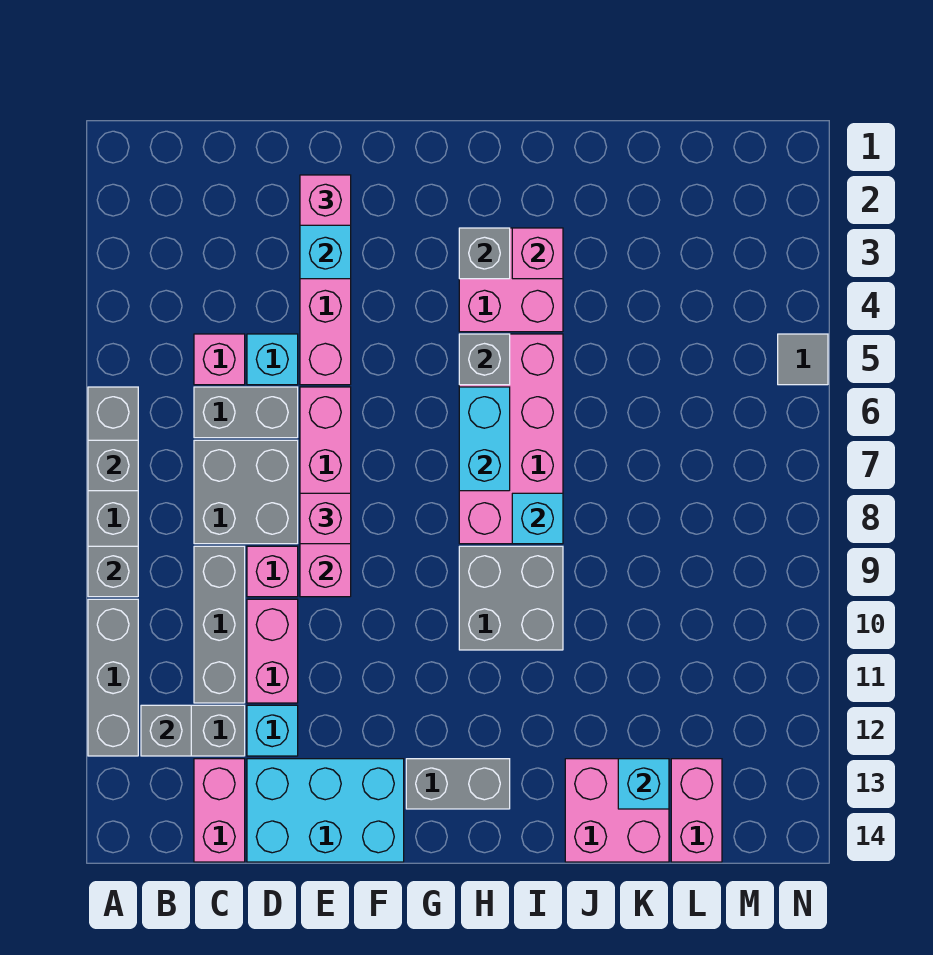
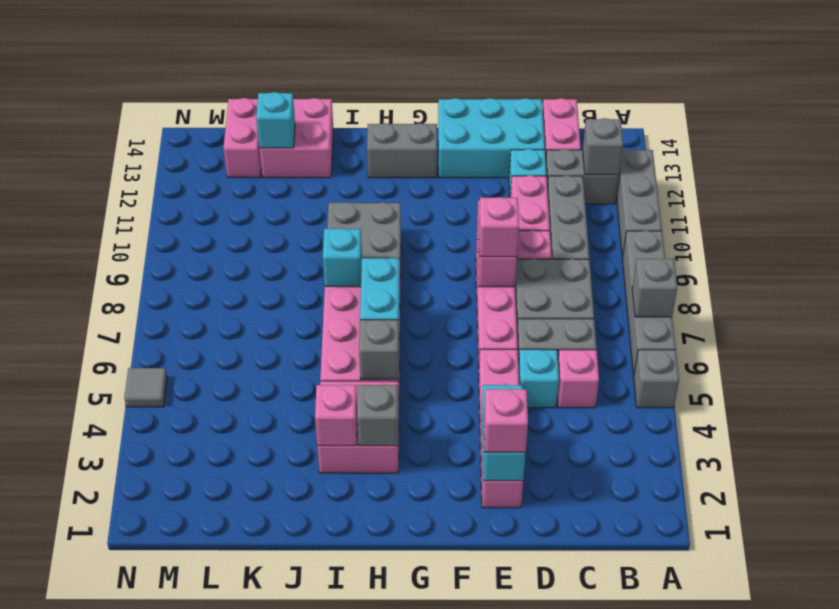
grey brick A9 level 2 -> grey brick A5 level 1

